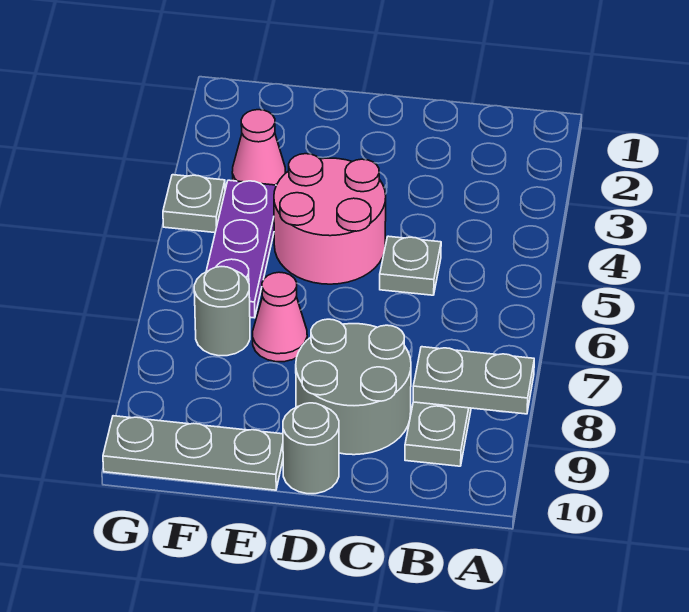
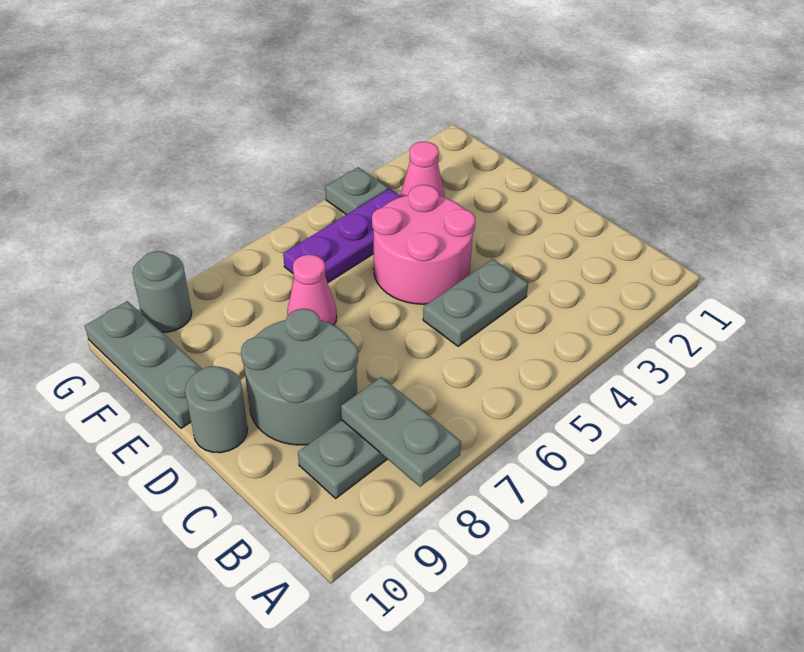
grey plate C5 level 1 -> grey plate C4:C5 level 1
grey round brick F7 level 1 -> grey round brick G9 level 1

